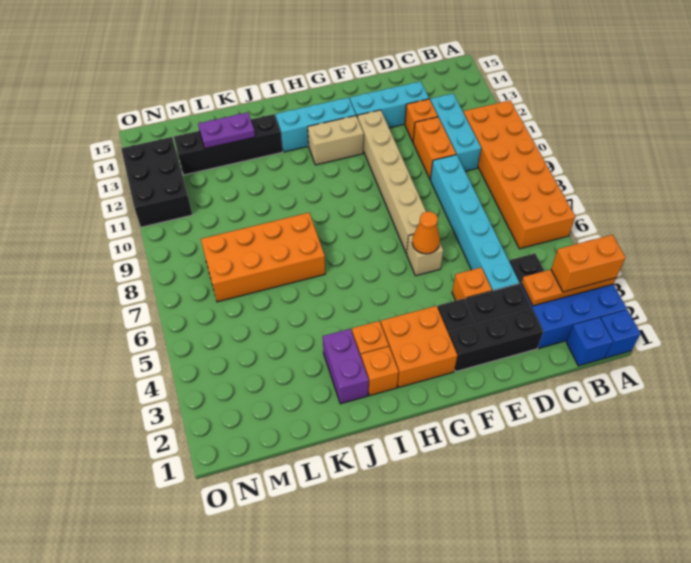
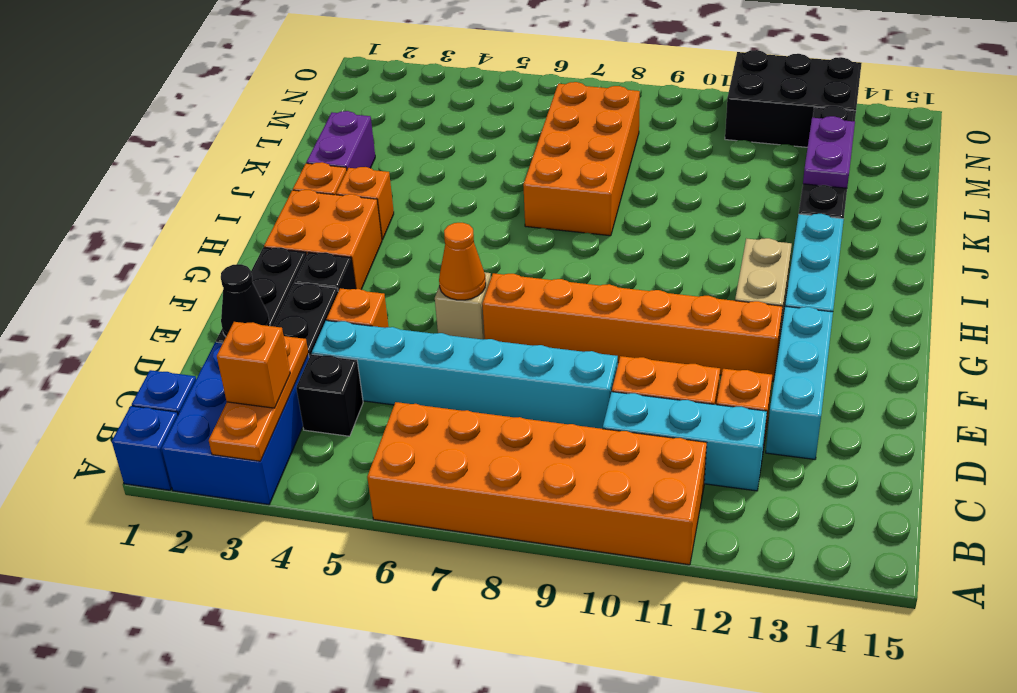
orange brick A3:B3 level 3 -> orange brick B3 level 3
none -> black cone D2 level 2
tan brick F7:F12 level 1 -> orange brick F7:F12 level 1
purple brick J2:J3 level 1 -> purple brick J2:K2 level 1

